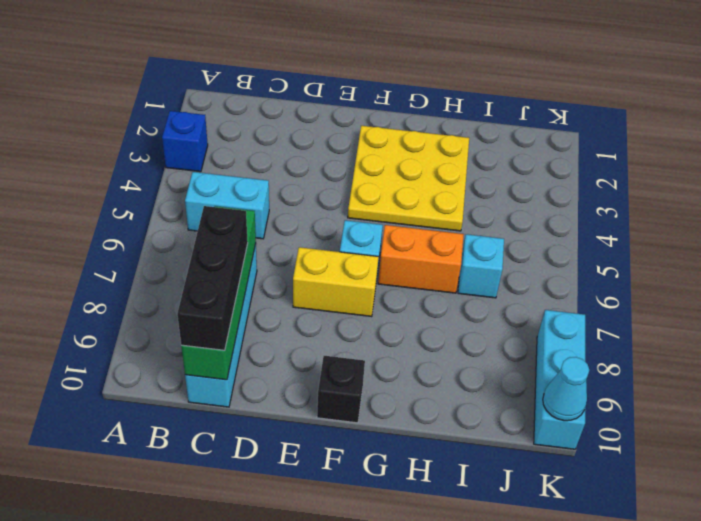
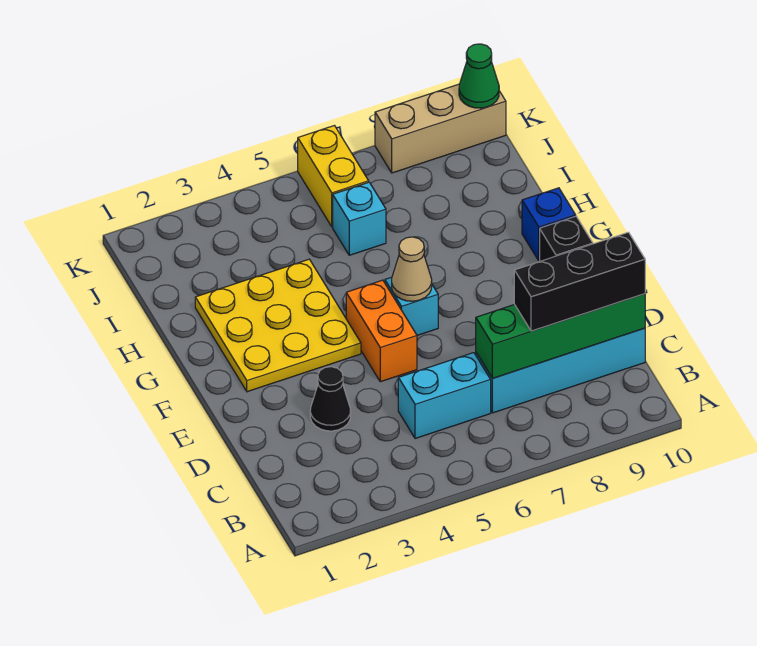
blue brick A3 level 1 -> blue brick G10 level 1
cyan brick B5:C5 level 1 -> cyan brick C5:C6 level 1
none -> black cone D3 level 1
yellow brick E7:F7 level 1 -> yellow brick J6:K6 level 1
none -> tan cone F6 level 2
orange brick G6:H6 level 1 -> orange brick E5:F5 level 1
cyan brick K8:K10 level 1 -> tan brick K8:K10 level 1
cyan cone K10 level 2 -> green cone K10 level 2

